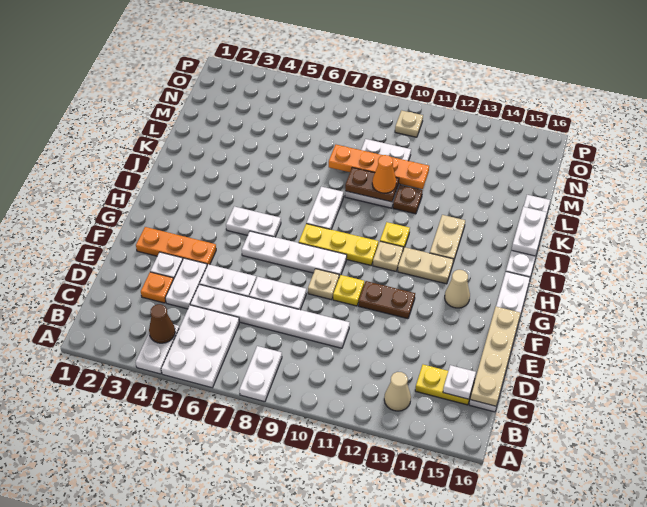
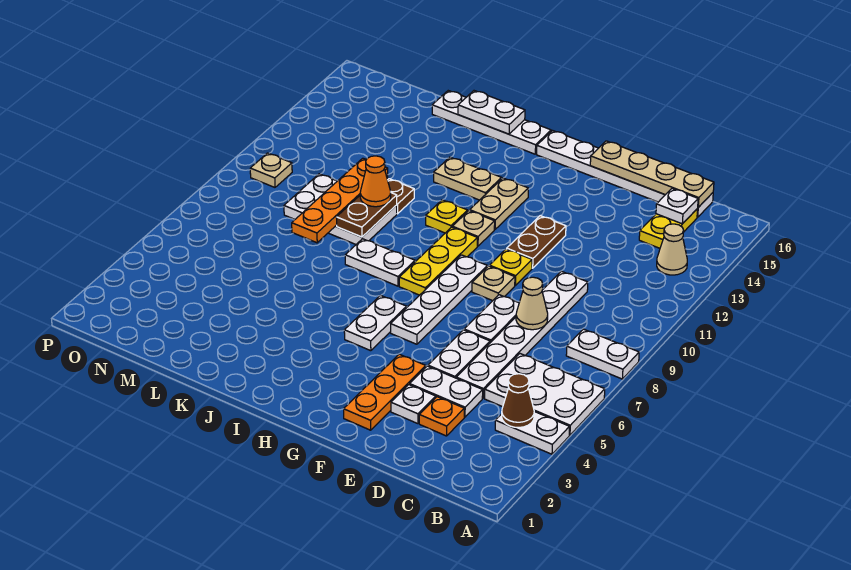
tan cone G14 level 1 -> tan cone D8 level 2

